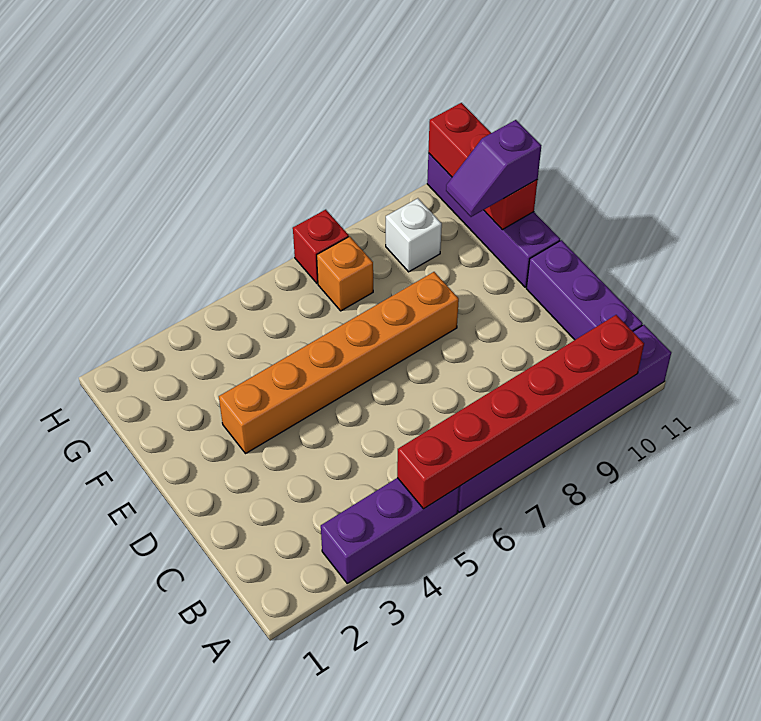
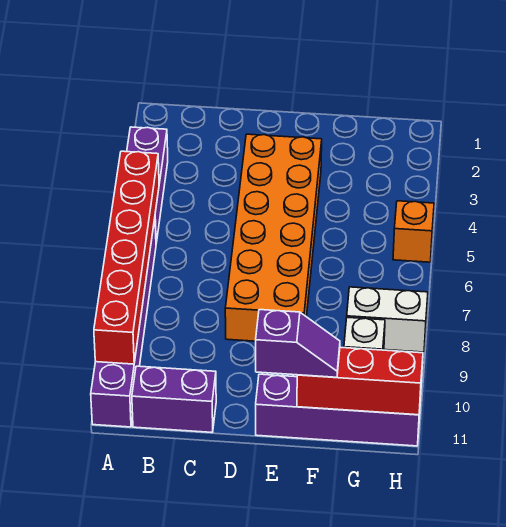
purple brick B11:D11 level 1 -> purple brick B11:C11 level 1
orange brick E3:E8 level 1 -> orange brick D3:E8 level 1
purple slope F10:F11 level 3 top 11 -> purple slope E11:F11 level 3 top E
orange brick G7 level 1 -> orange brick H5 level 1
none -> white brick G8:H8 level 1
red brick H7 level 1 -> none

